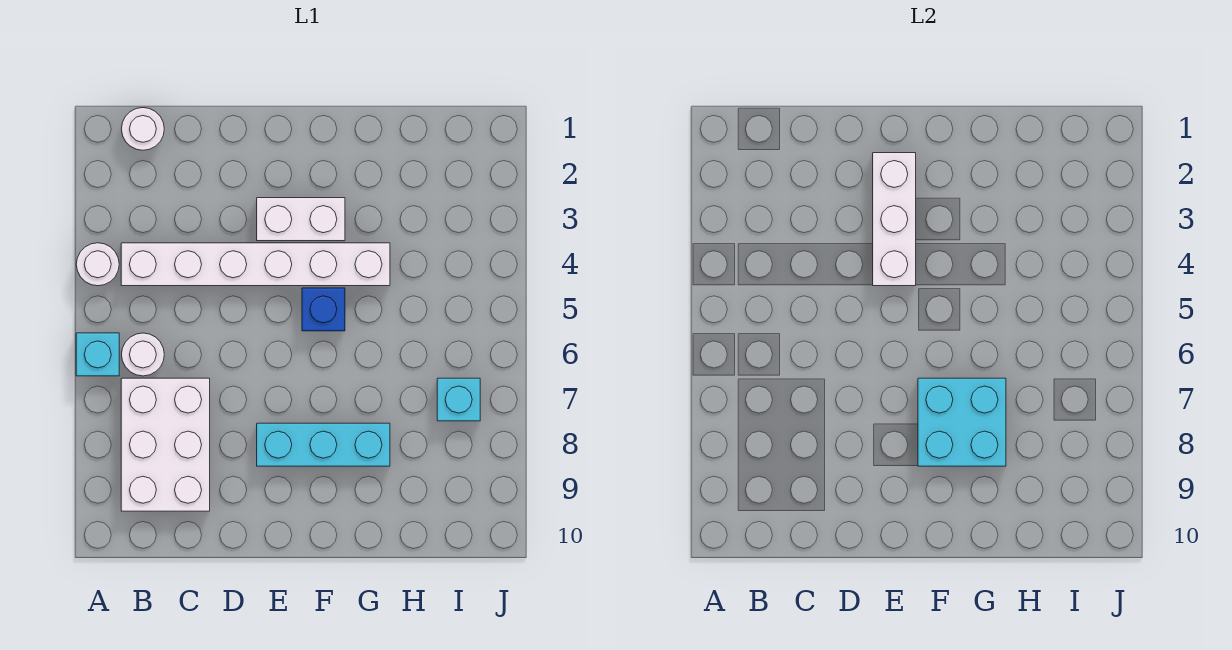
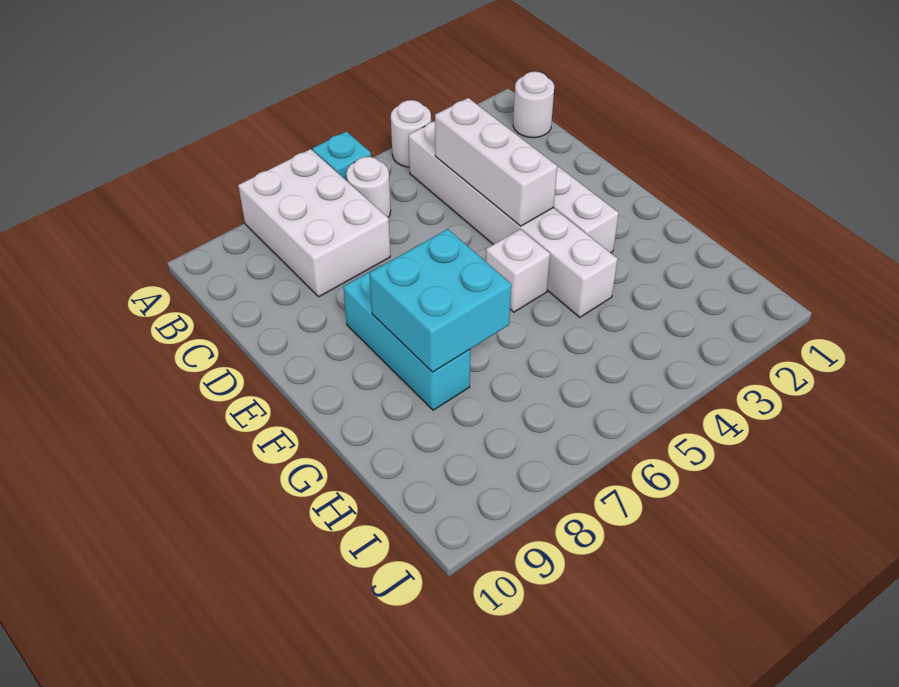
white brick B7:C9 level 1 -> white brick A7:C8 level 1
white brick E2:E4 level 2 -> white brick C4:E4 level 2
blue brick F5 level 1 -> white brick F5 level 1
cyan brick I7 level 1 -> none

